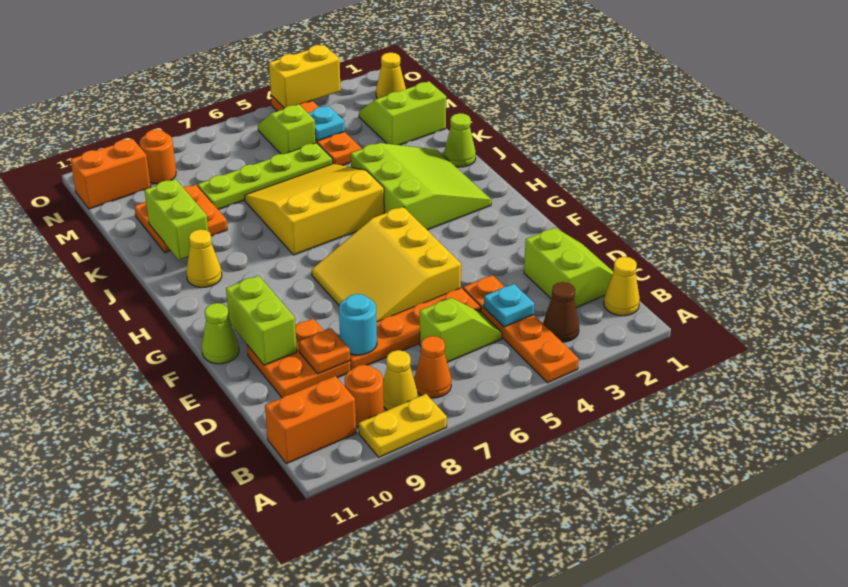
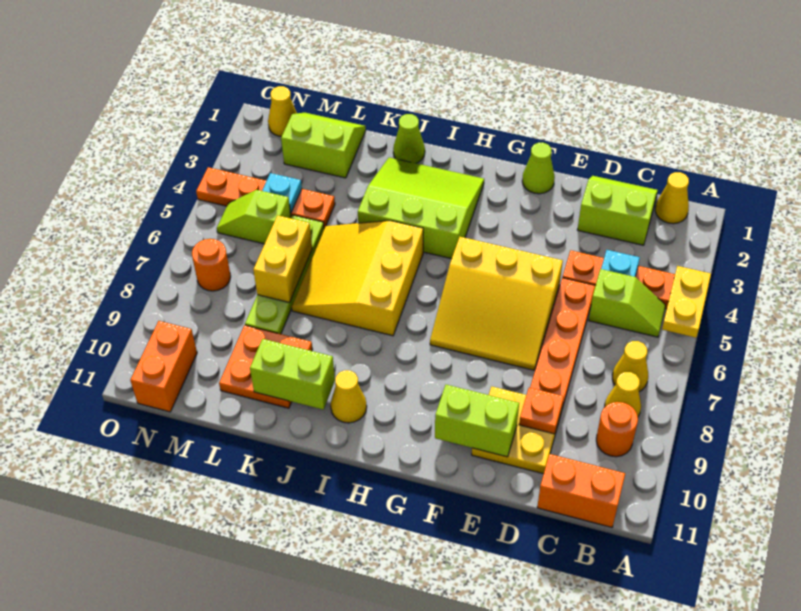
yellow plate A8:A9 level 1 -> yellow plate A4:A5 level 2
brown cone B3 level 1 -> none
orange cone B7 level 1 -> yellow cone B7 level 1
orange brick B10:B11 level 1 -> orange brick B11:C11 level 1
lime slope C5:C6 level 1 top 6 -> lime slope B5:C5 level 1 top C
cyan round brick D8 level 2 -> none
orange plate D9:E10 level 1 -> yellow plate D9:E10 level 1
lime cone F11 level 1 -> lime cone F1 level 1
lime slope L1:M2 level 1 top L -> lime slope L1:M2 level 1 top 2
orange round brick N9 level 1 -> orange round brick N7 level 1
yellow brick O3:O4 level 2 -> yellow brick L6:L7 level 2

